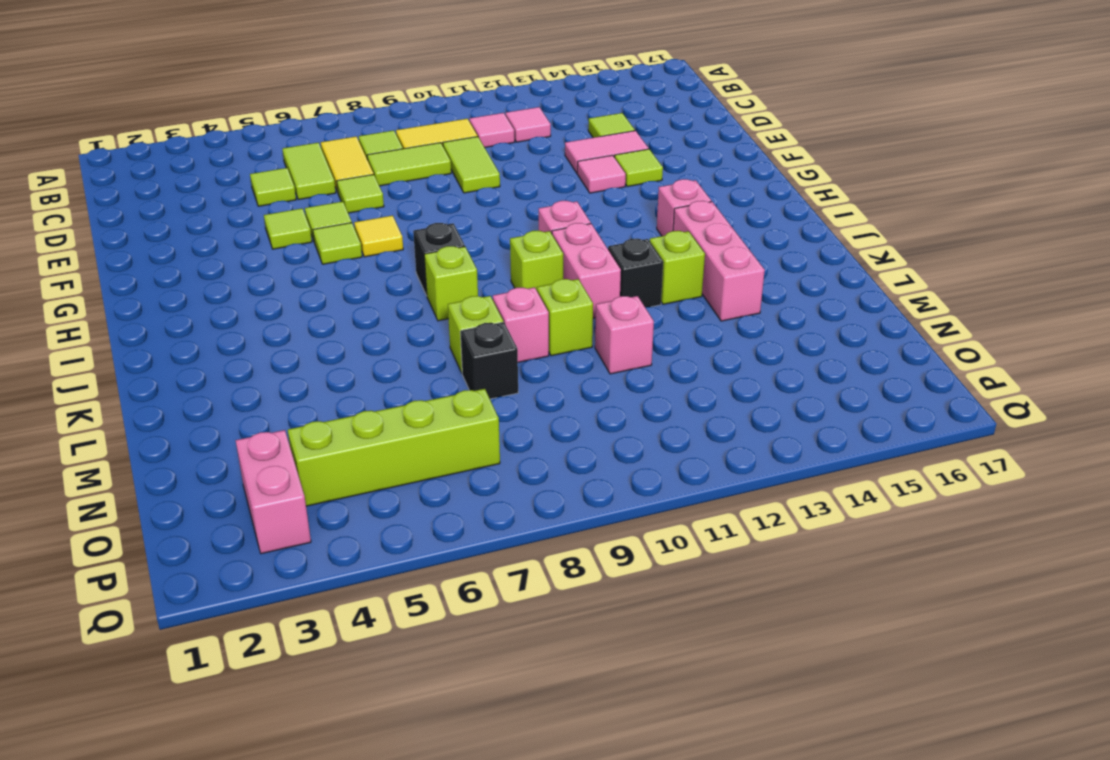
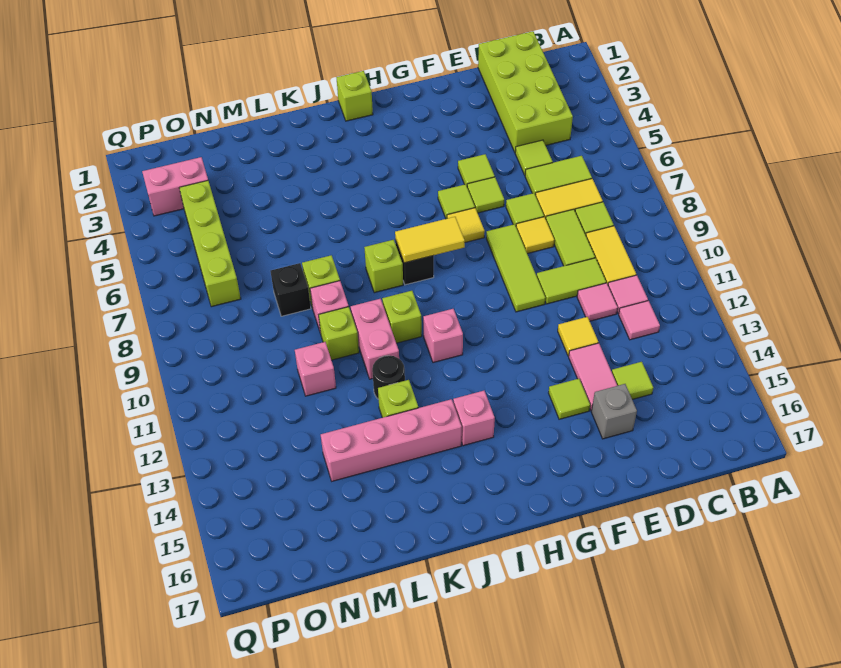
none -> lime brick C1:D4 level 1
none -> yellow tile E8 level 1
none -> yellow tile E12 level 1
none -> grey brick E15 level 1
none -> lime tile F8:F10 level 1
pink tile F13 level 1 -> pink tile D11 level 1
none -> yellow tile H8:I8 level 2
none -> lime brick I1 level 1
pink brick J11:K11 level 1 -> pink brick K10:K11 level 1
pink brick J14:L14 level 1 -> pink brick J14:M14 level 1
black brick K12 level 1 -> black round brick K12 level 1

